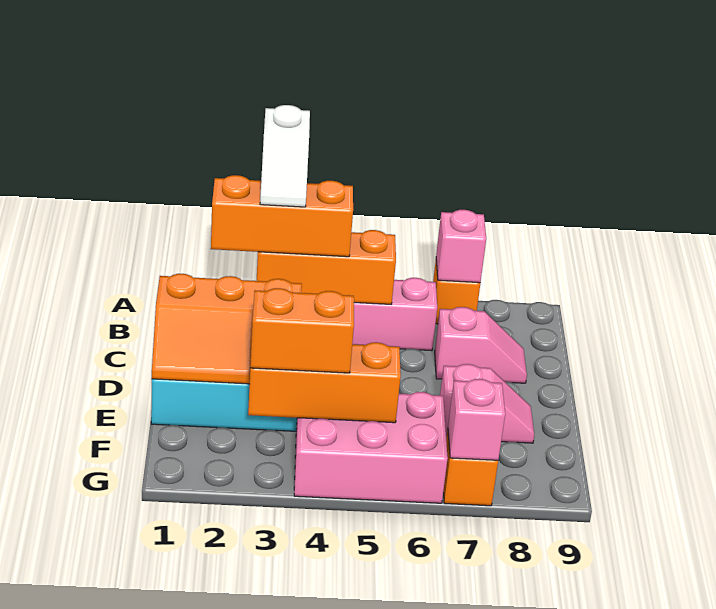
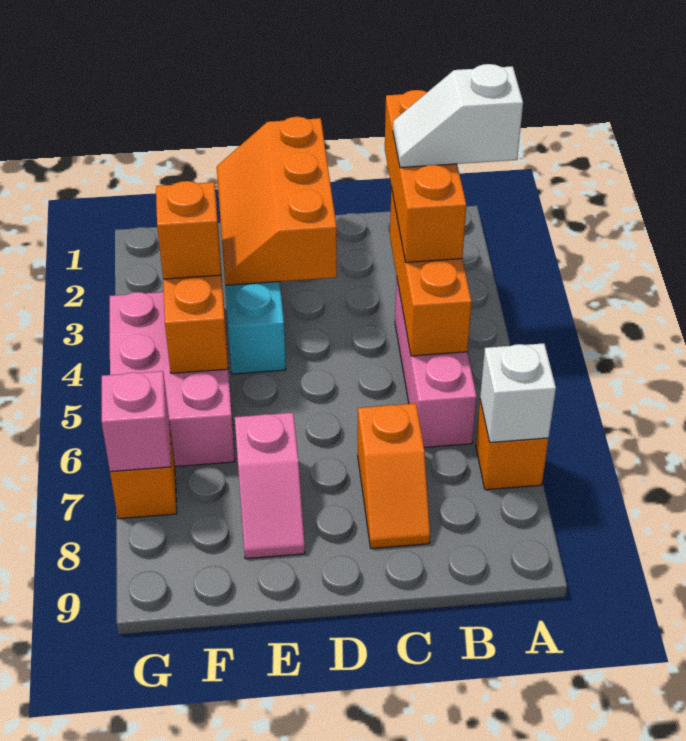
pink brick A7 level 2 -> white brick A7 level 2
pink slope C7:C8 level 1 top 7 -> orange slope C7:C8 level 1 top 7
orange brick F3:F4 level 3 -> orange brick F4 level 3

